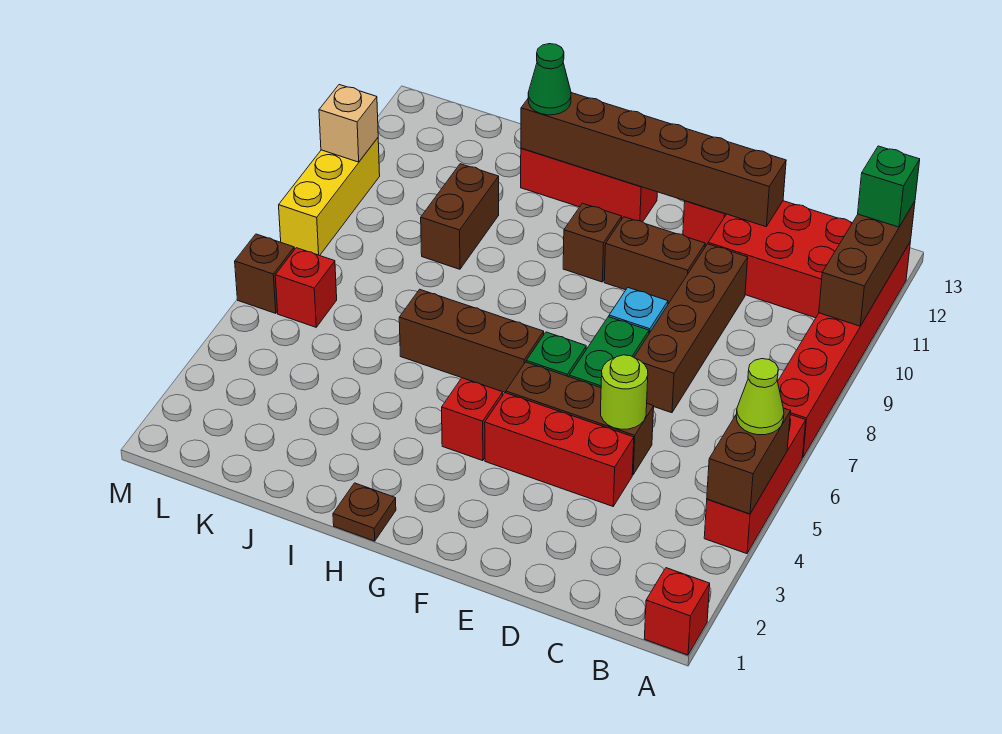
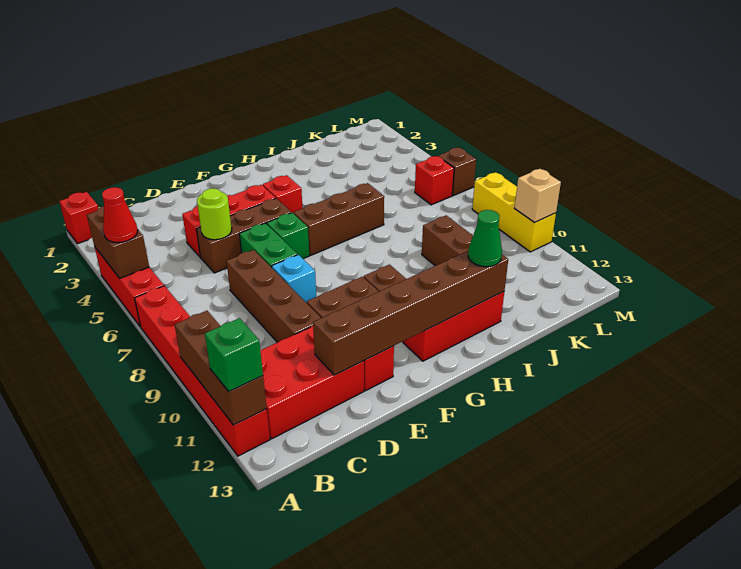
lime cone A5 level 3 -> red cone A5 level 3
brown plate H1 level 1 -> none

